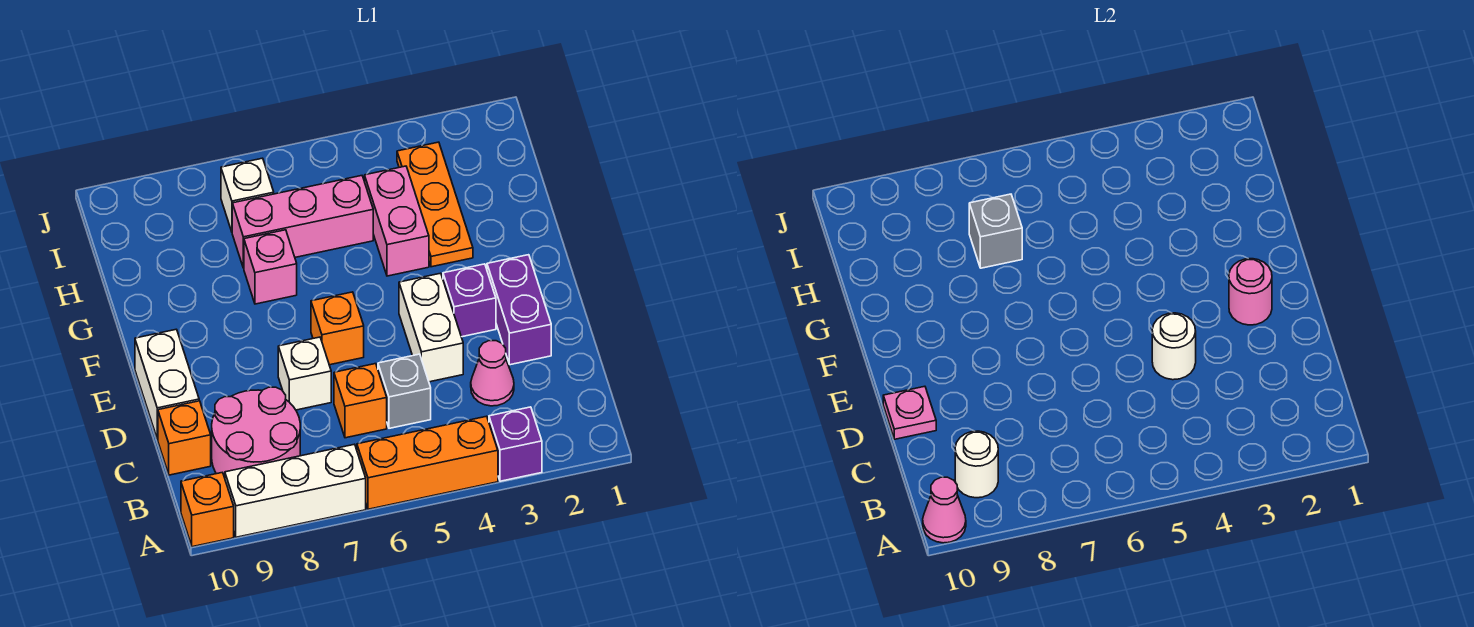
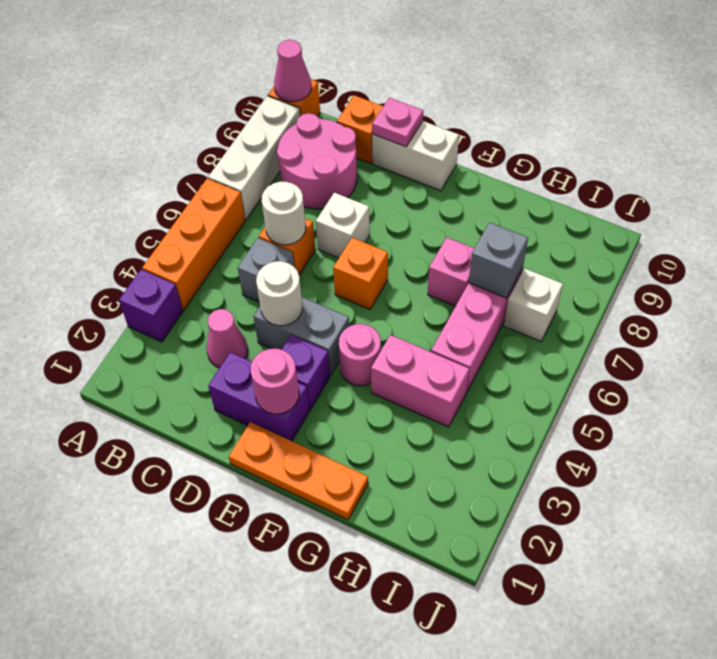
white round brick B9 level 2 -> white round brick C6 level 2
white brick D4:E4 level 1 -> grey brick D4:E4 level 1
none -> pink round brick F4 level 1
orange plate G3:I3 level 1 -> orange plate E1:G1 level 1

